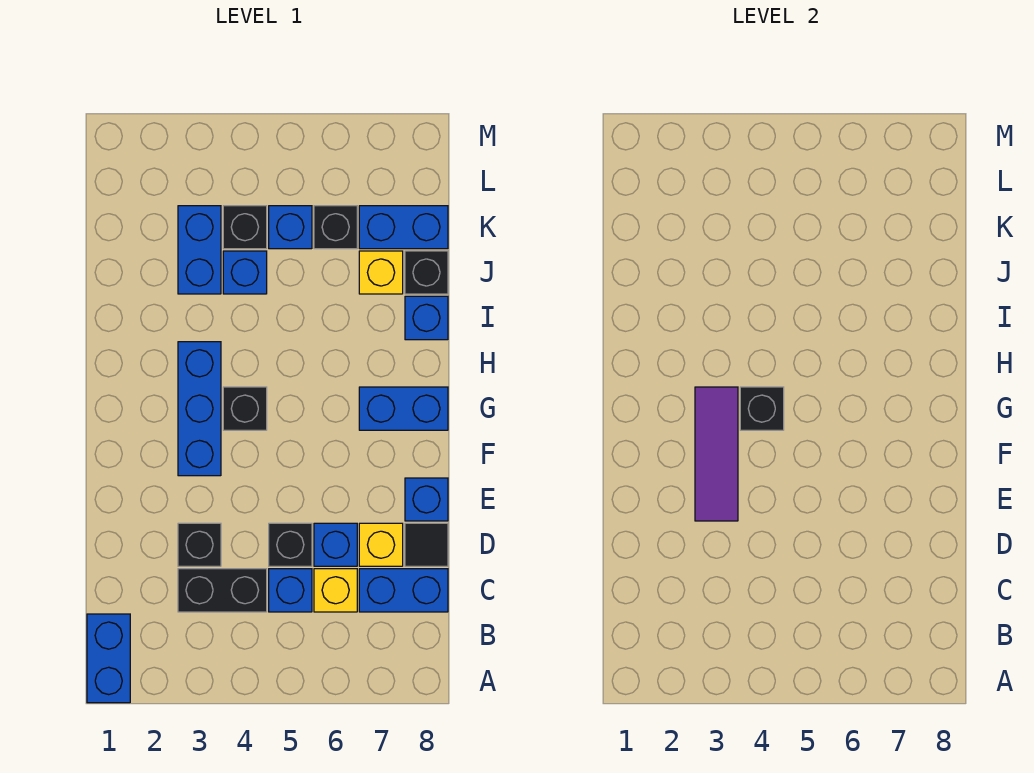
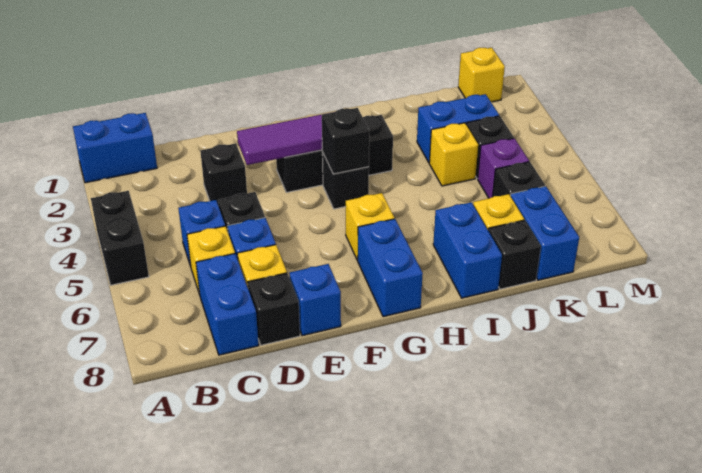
black brick C3:C4 level 1 -> black brick A4:A5 level 1
black tile D8 level 1 -> black brick D8 level 1
blue brick F3:H3 level 1 -> black brick F3:H3 level 1
none -> yellow brick G6 level 1
blue brick I8 level 1 -> blue brick I7:I8 level 1
blue brick J4 level 1 -> yellow brick J4 level 1
blue brick K5 level 1 -> purple brick K5 level 1
none -> yellow brick L1 level 1

